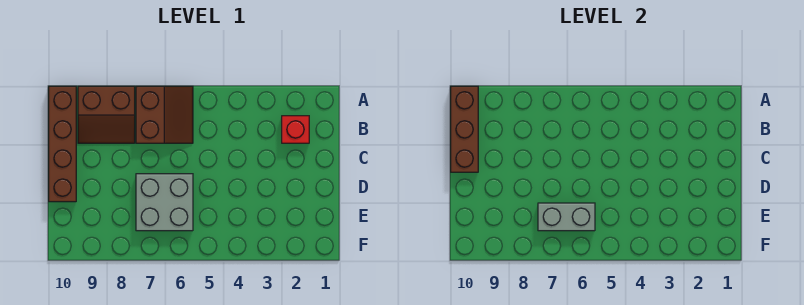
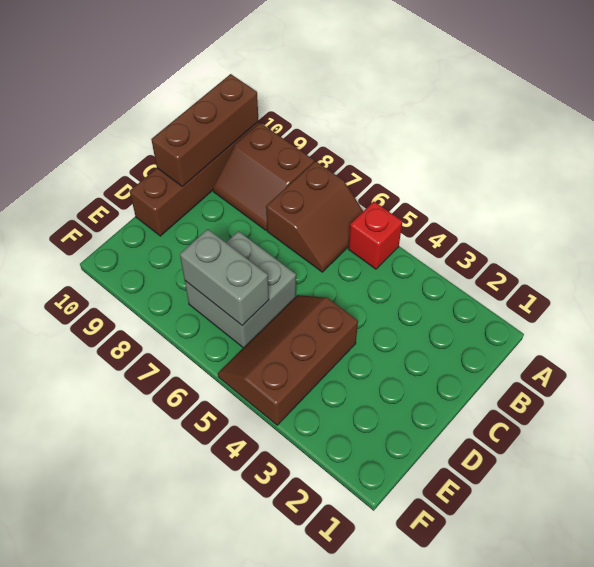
red brick B2 level 1 -> red brick A5 level 1
none -> brown slope D4:F5 level 1 top 4

